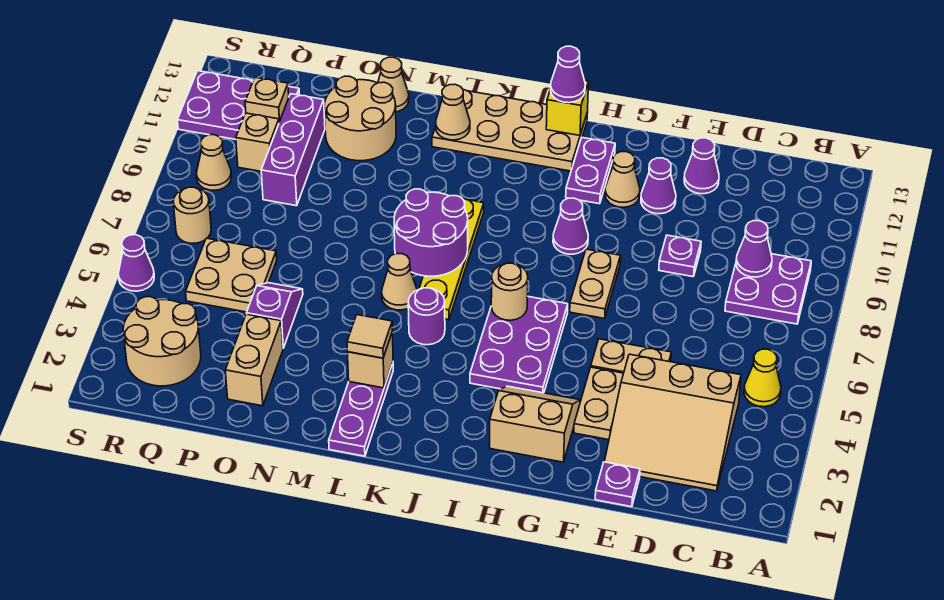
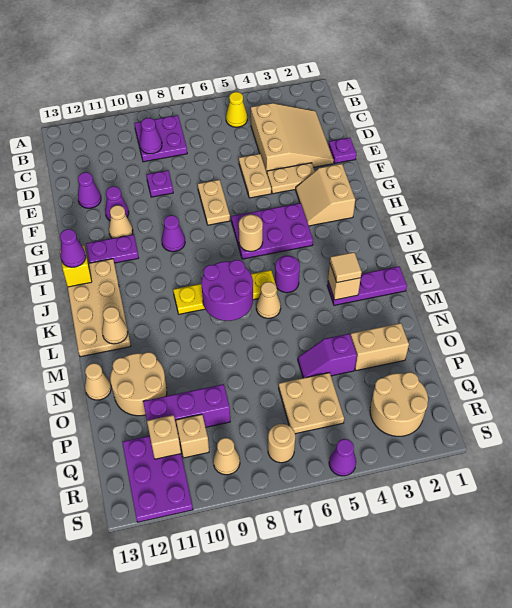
tan plate G7:G8 level 1 -> tan plate F7:G7 level 1

